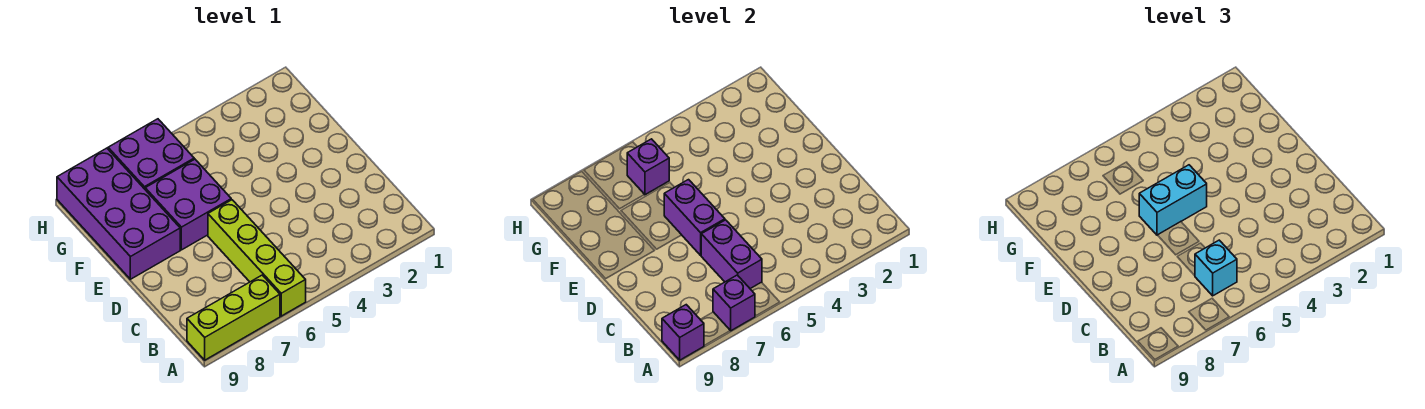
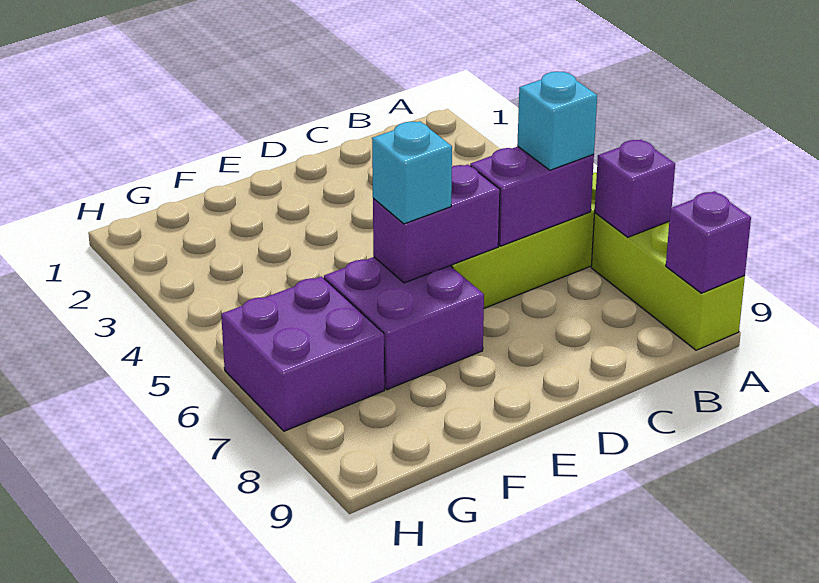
cyan brick E5:E6 level 3 -> cyan brick E6 level 3
purple brick E8:H9 level 1 -> none
purple brick G6 level 2 -> none

